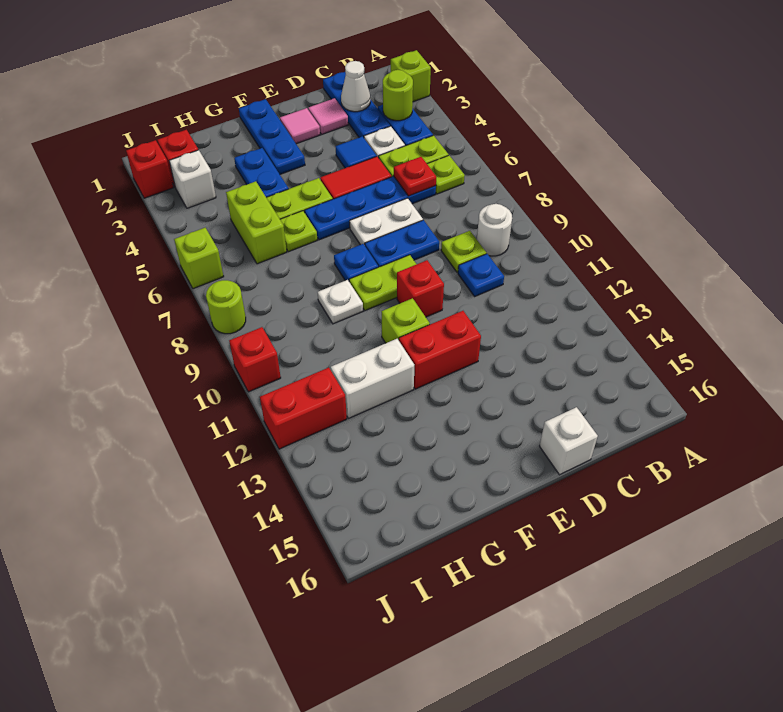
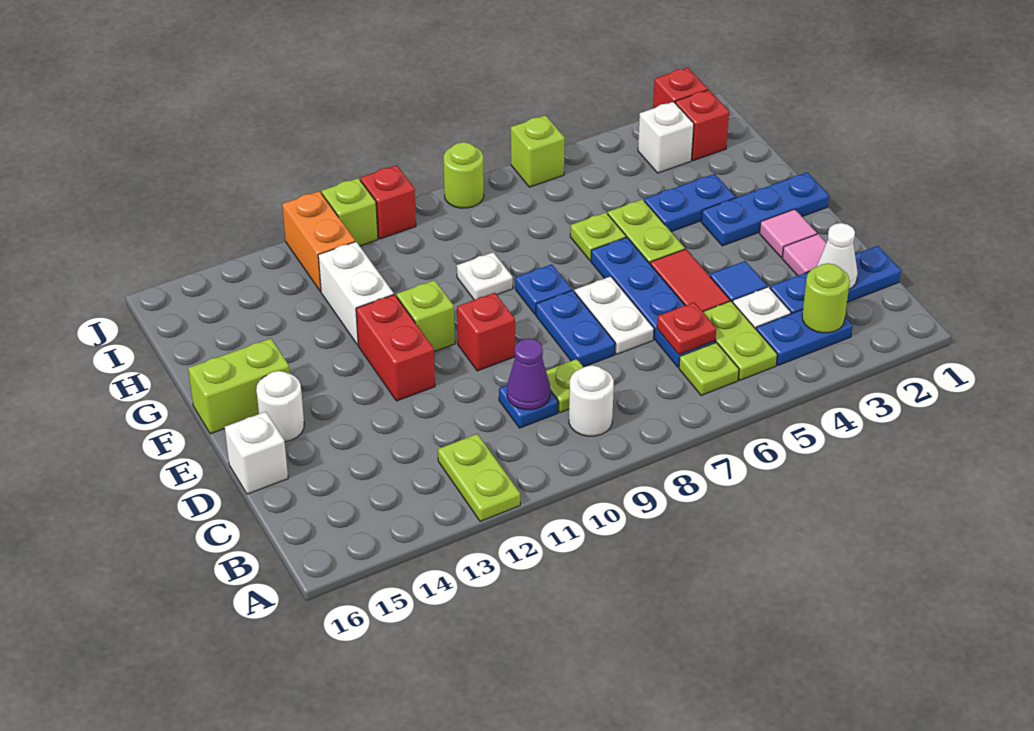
lime brick A2 level 1 -> lime brick J11 level 1
none -> purple cone C10 level 2
lime plate E9:F9 level 1 -> lime plate A12:B12 level 1
none -> white round brick E15 level 1
lime brick H5:H6 level 1 -> lime brick F15:F16 level 1
red brick I12:J12 level 1 -> orange brick I12:J12 level 1

